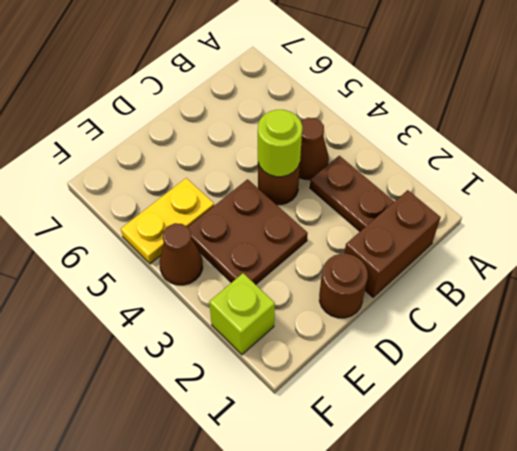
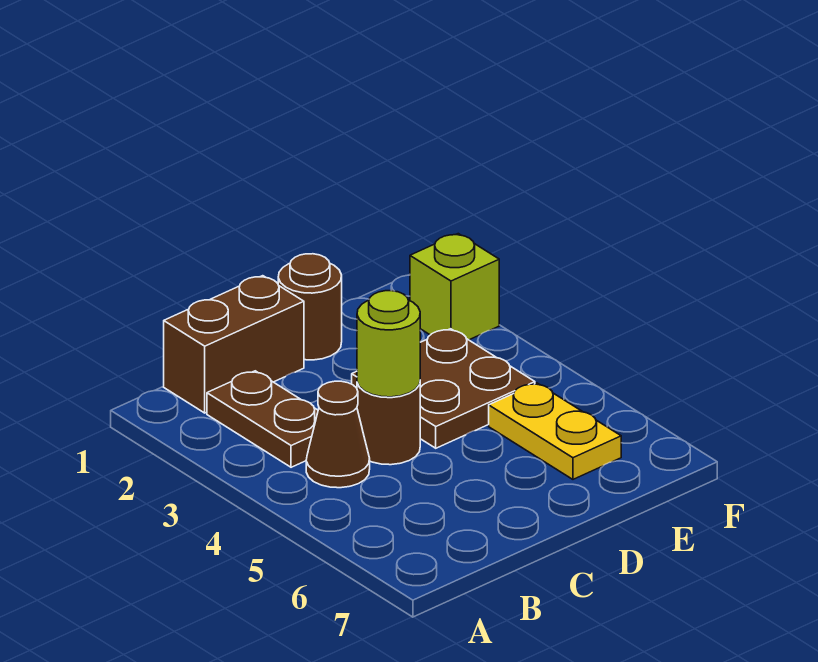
yellow plate E5:F5 level 1 -> yellow plate E5:E6 level 1
brown cone F4 level 1 -> none

